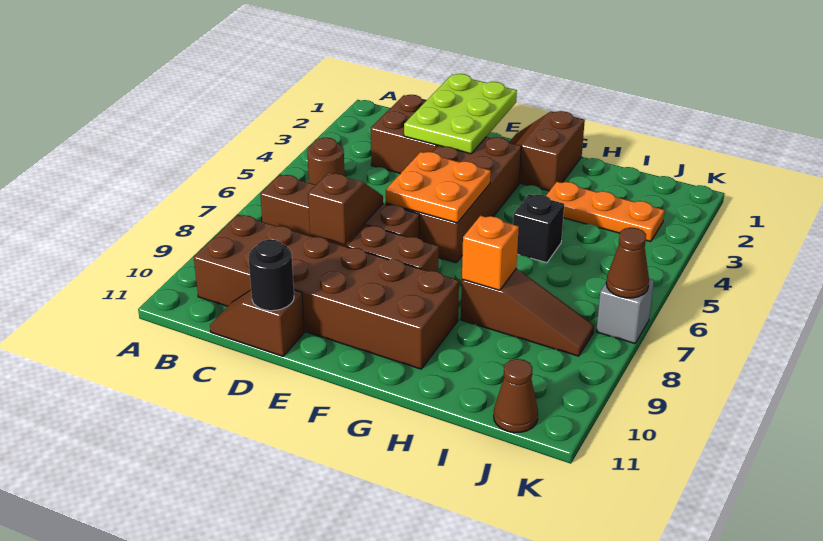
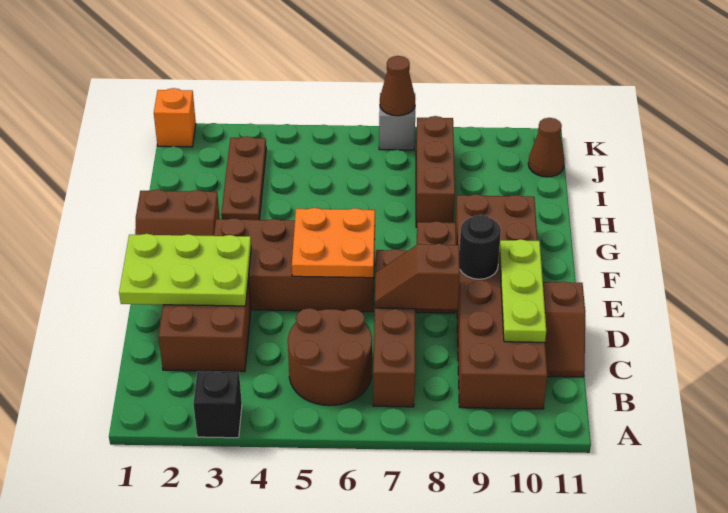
brown round brick B5 level 1 -> brown round brick B5:C6 level 1
none -> lime plate C10:E10 level 2
black round brick D11 level 2 -> black round brick E9 level 2
orange plate H3:J3 level 1 -> brown plate H3:J3 level 1
black brick H5 level 1 -> black brick A3 level 1
brown slope H8:J8 level 1 top H -> brown brick H8:J8 level 1
orange brick H8 level 2 -> orange brick K1 level 1

